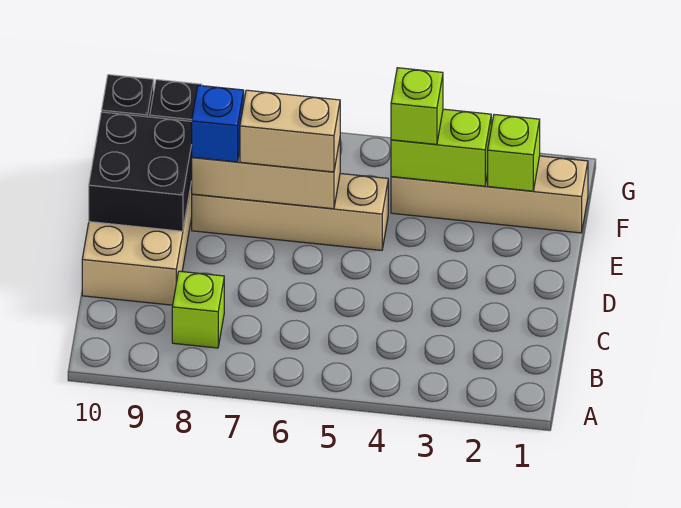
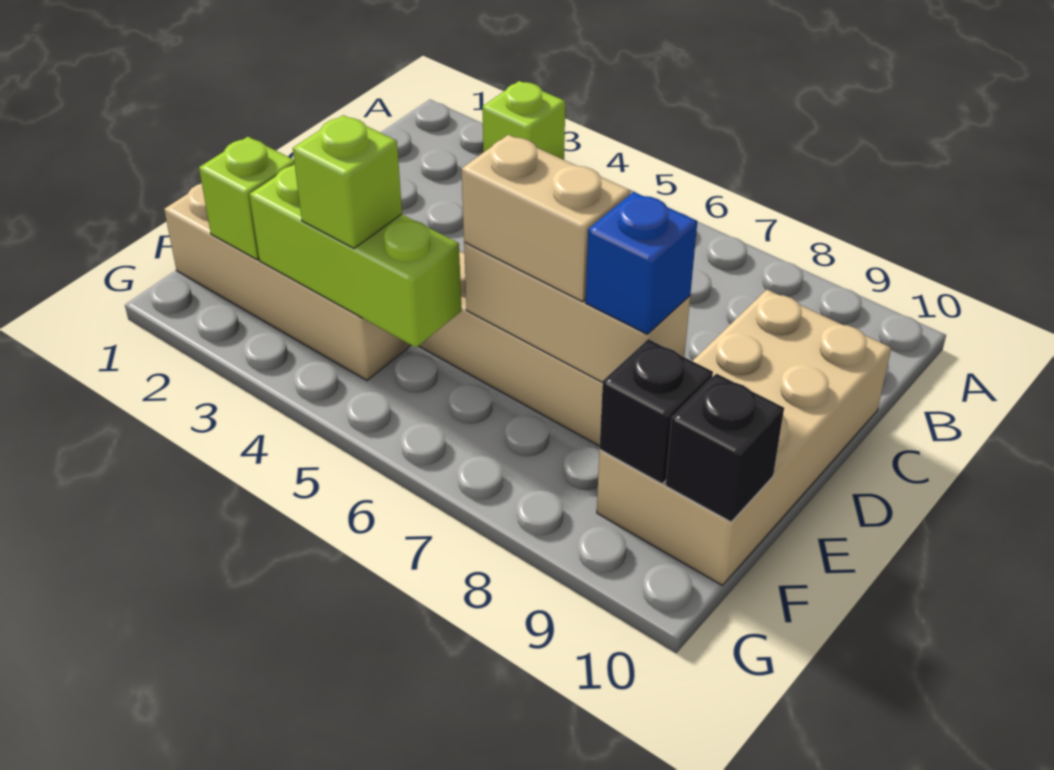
lime brick B8 level 1 -> lime brick A3 level 1
black brick D9:E10 level 2 -> none
lime brick F3:F4 level 2 -> lime brick F3:F5 level 2

